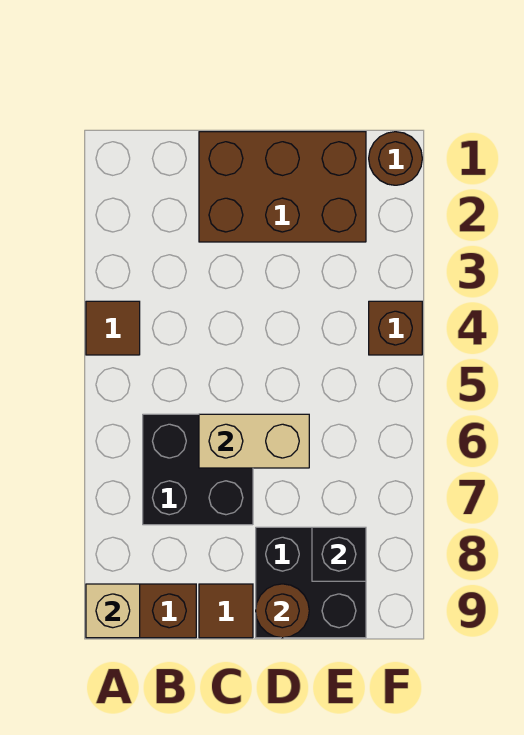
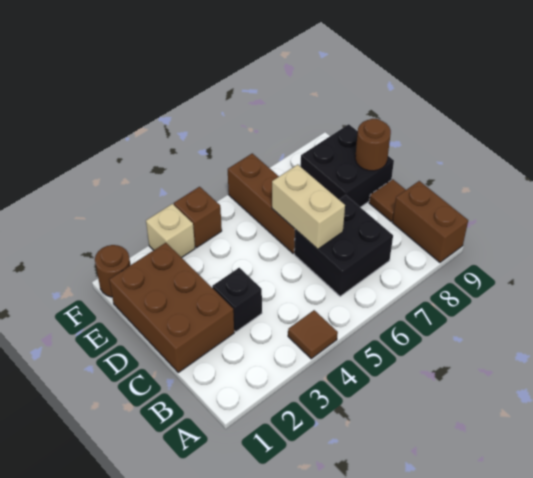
tan brick A9 level 2 -> tan brick F3 level 1
none -> brown brick D6:F6 level 1
black brick E8 level 2 -> black brick C3 level 1

